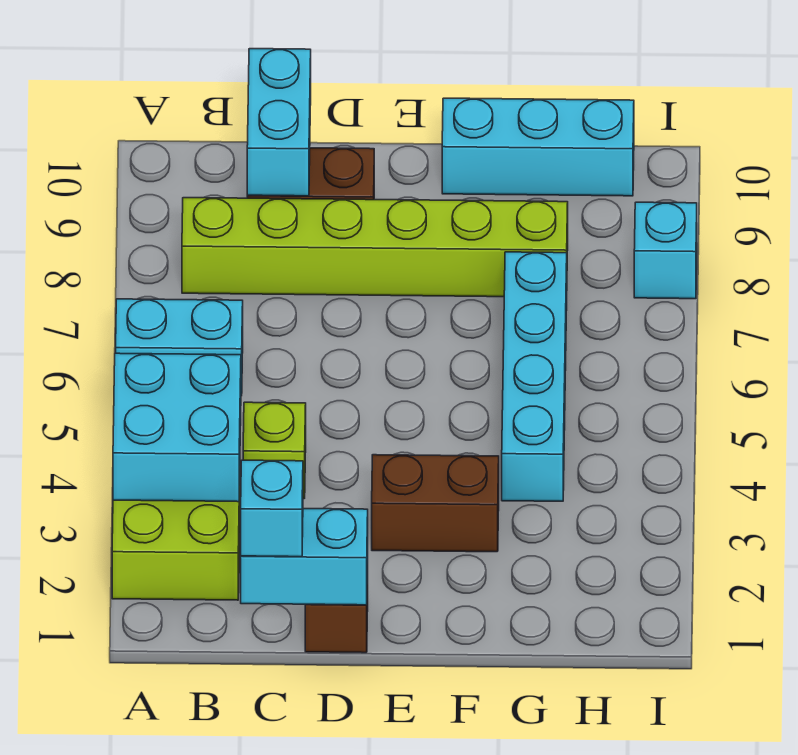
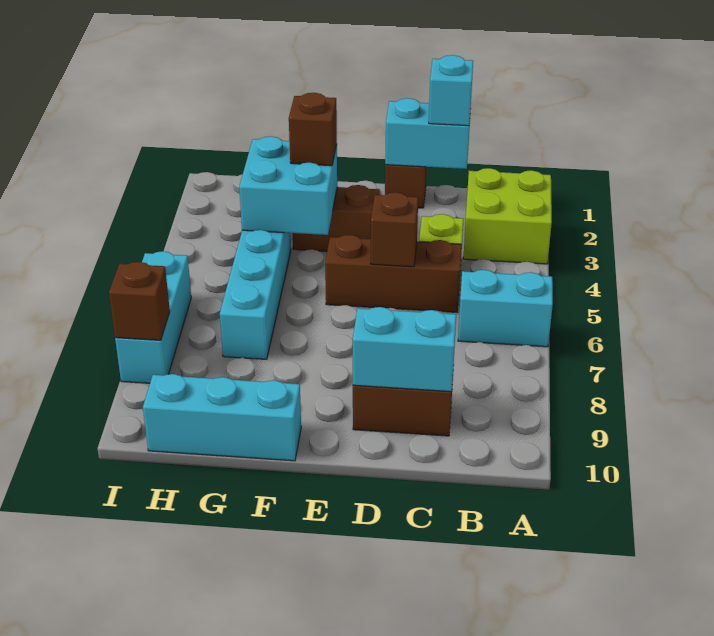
cyan brick A3:B4 level 2 -> cyan brick F3:G4 level 2
lime brick B8:G8 level 1 -> none
none -> brown brick C5:E5 level 1
cyan brick C9:C10 level 2 -> cyan brick C9:D9 level 2
none -> brown brick D5 level 2
none -> brown brick F3 level 3
cyan brick I8 level 1 -> cyan brick I6:I8 level 1
none -> brown brick I8 level 2

